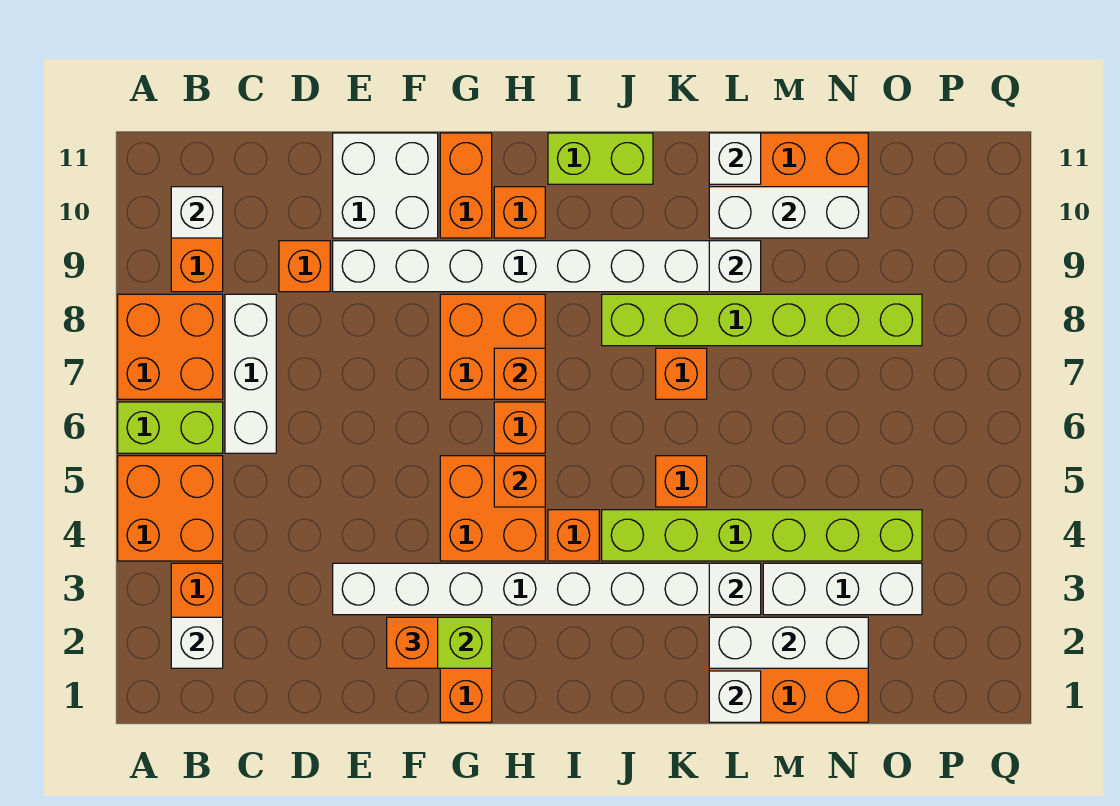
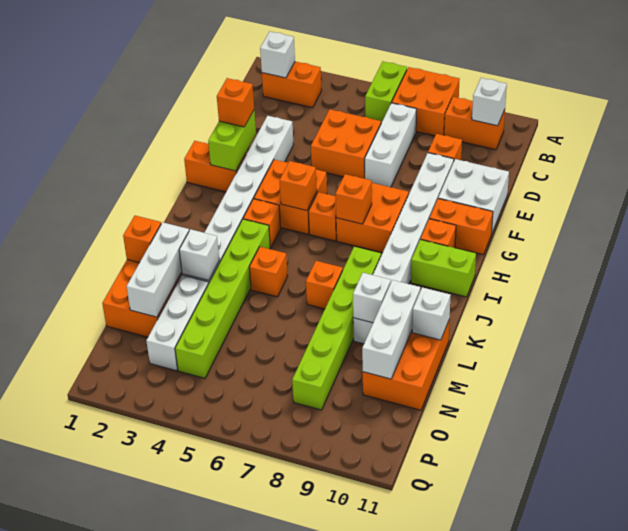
orange brick A4:B5 level 1 -> orange brick D5:E6 level 1
white brick C6:C8 level 1 -> white brick C7:E7 level 1
lime brick I11:J11 level 1 -> lime brick I10:I11 level 1
white brick L1 level 2 -> orange brick L1 level 2

